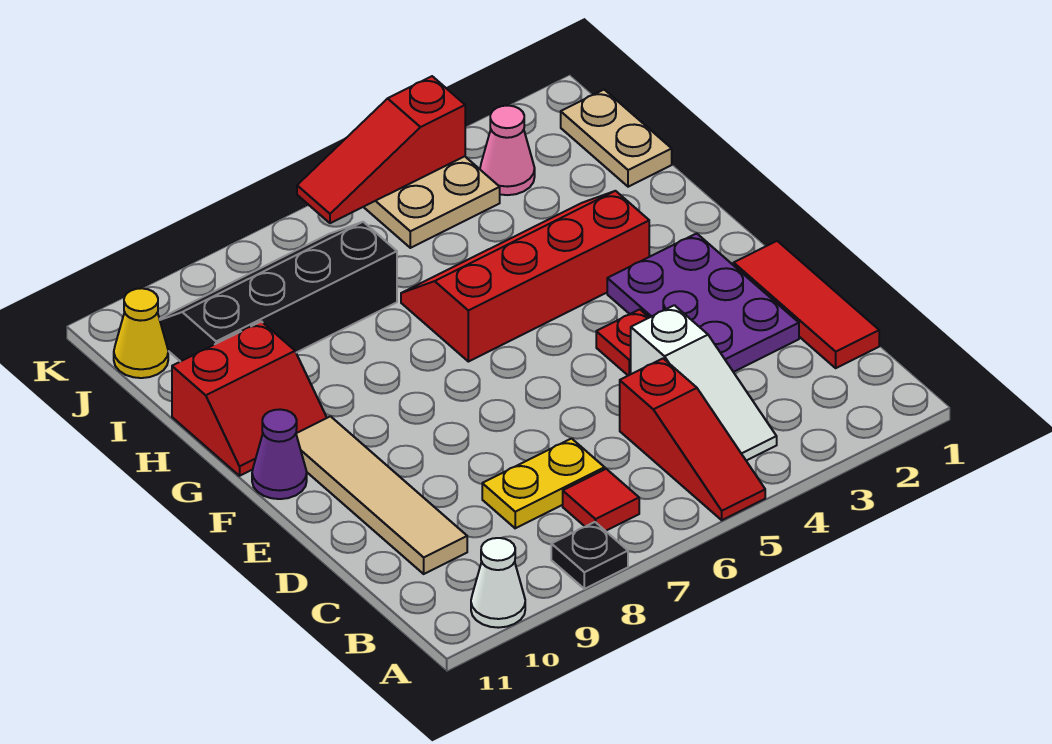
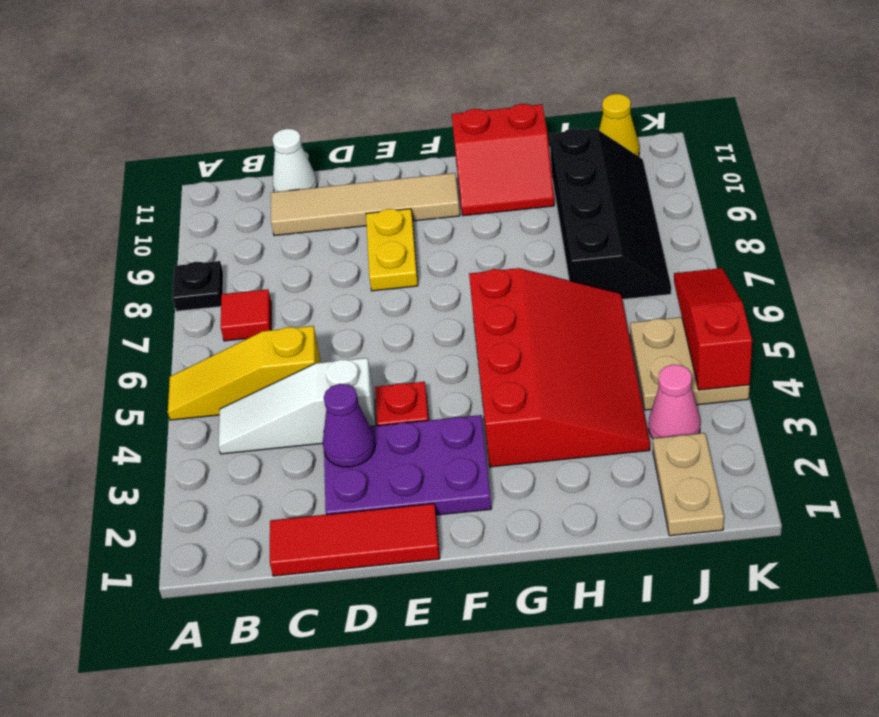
red slope A5:C5 level 1 top C -> yellow slope A5:C5 level 1 top C
white cone A10 level 1 -> white cone C11 level 1
yellow plate C7:C8 level 1 -> yellow plate E8:E9 level 1
purple cone F11 level 1 -> purple cone D3 level 2
red slope G3:H6 level 1 top G -> red slope G3:I6 level 1 top G
red slope G10:H11 level 1 top H -> red slope G10:H11 level 1 top 11
tan plate I1:J1 level 1 -> tan plate J1:J2 level 1

